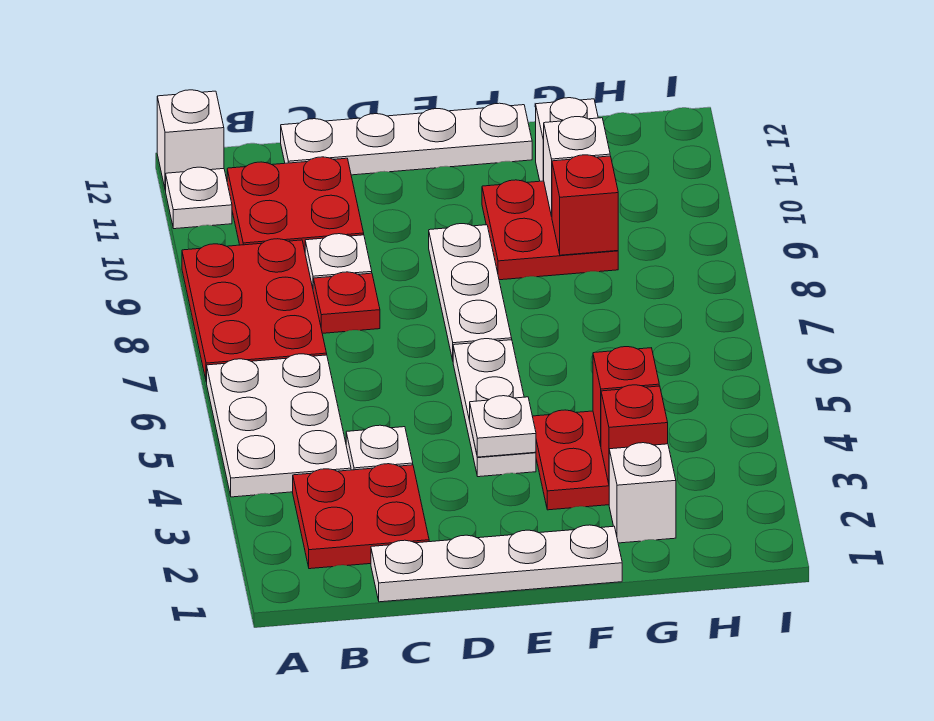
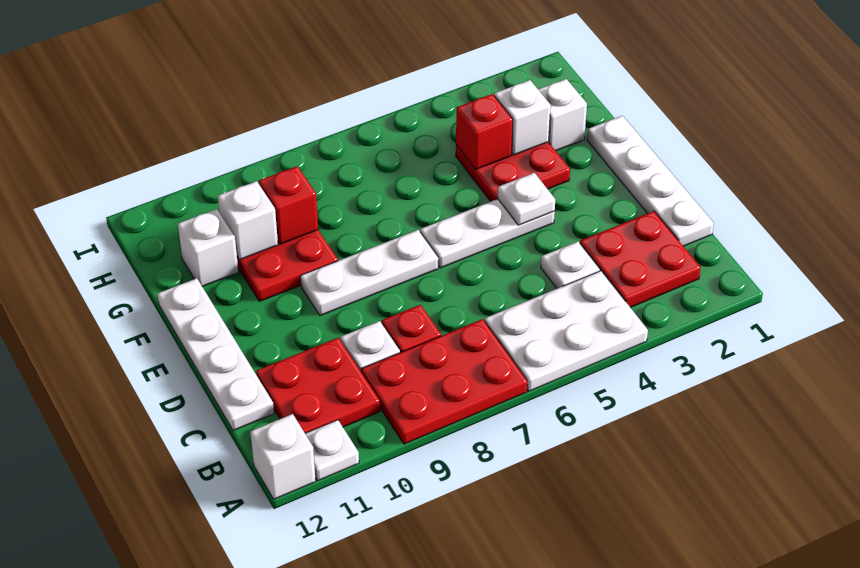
red brick G3 level 2 -> white brick G3 level 2

